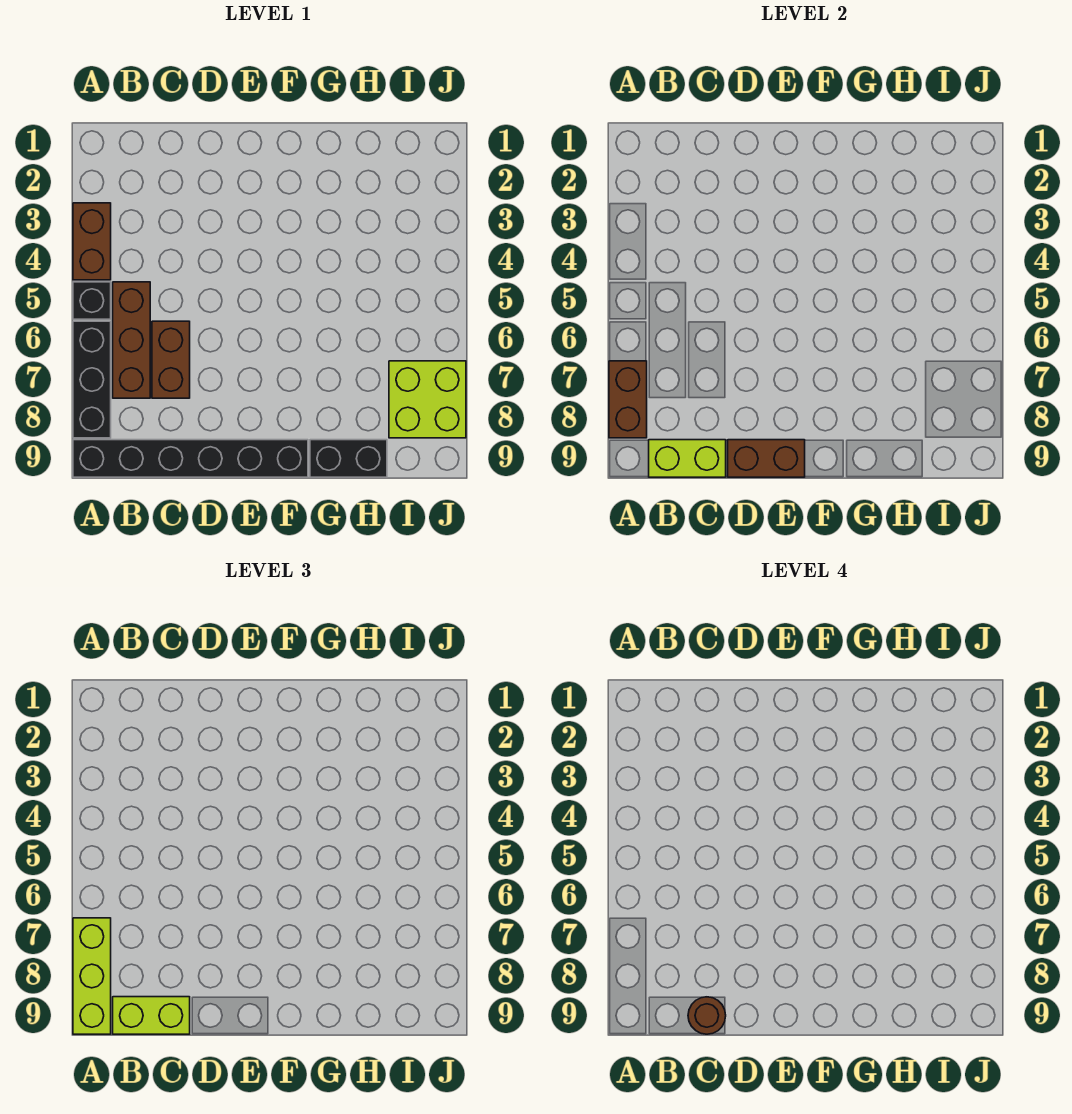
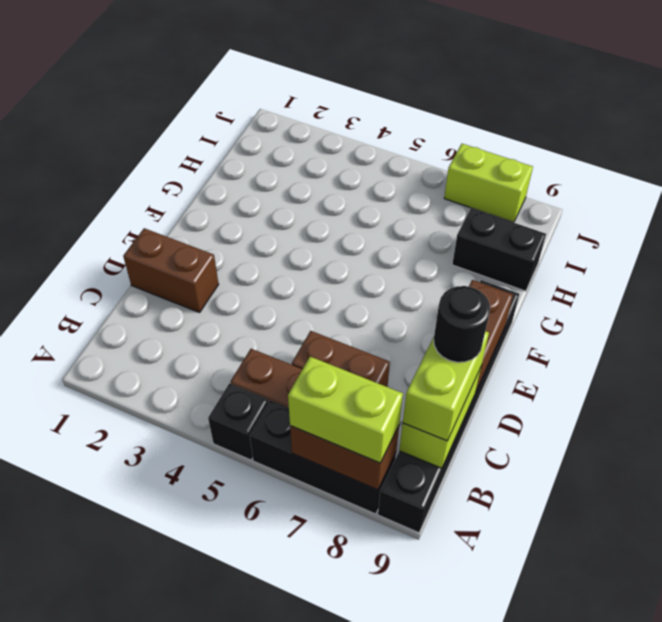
brown brick A3:A4 level 1 -> brown brick D1:D2 level 1
lime brick A7:A9 level 3 -> lime brick A7:A8 level 3
brown round brick C9 level 4 -> black round brick C9 level 4
black brick G9:H9 level 1 -> black brick H8:H9 level 1
lime brick I7:J8 level 1 -> lime brick J7:J8 level 1

